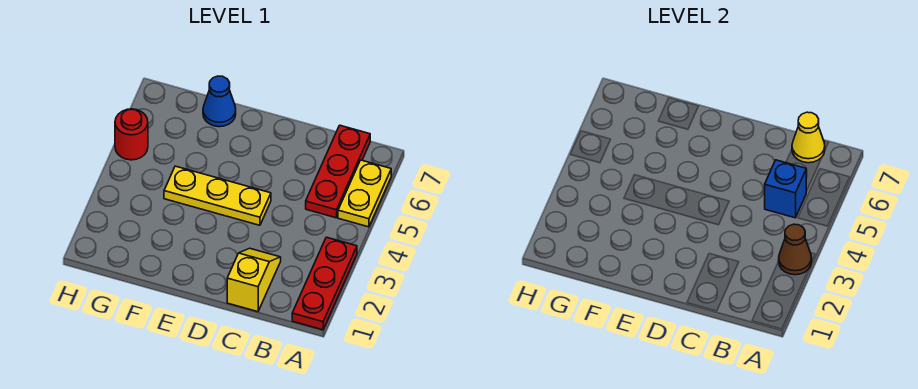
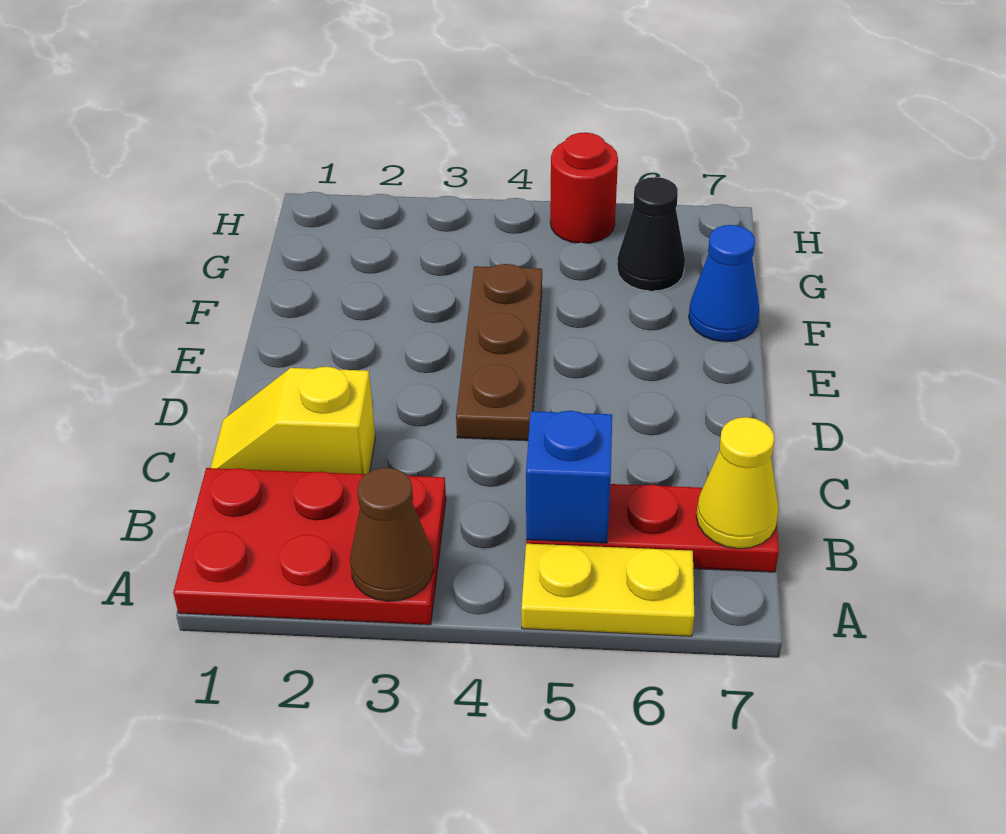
red plate A1:A3 level 1 -> red plate A1:B3 level 1
yellow slope C1:C2 level 1 top 1 -> yellow slope C1:C2 level 1 top 2
yellow plate D4:F4 level 1 -> brown plate D4:F4 level 1
none -> black cone G6 level 1

